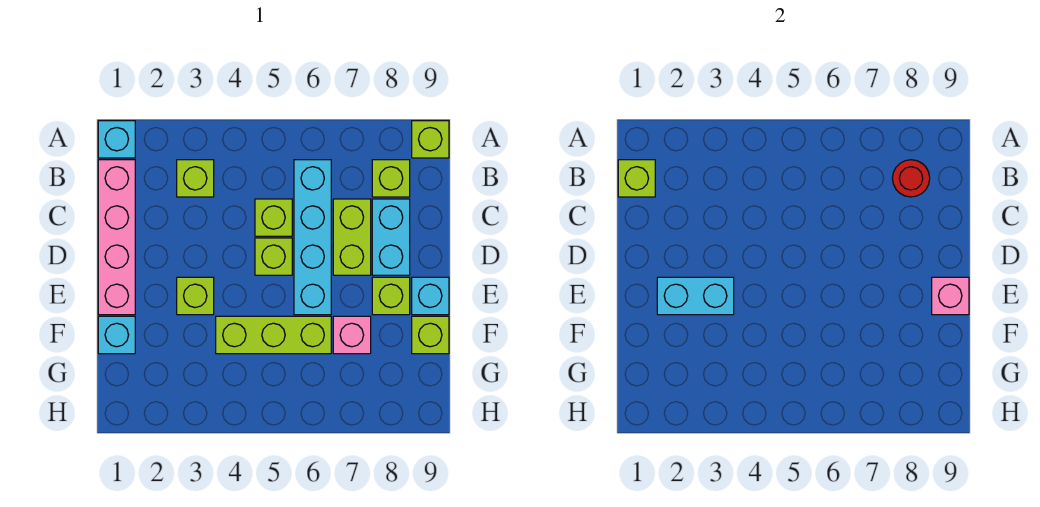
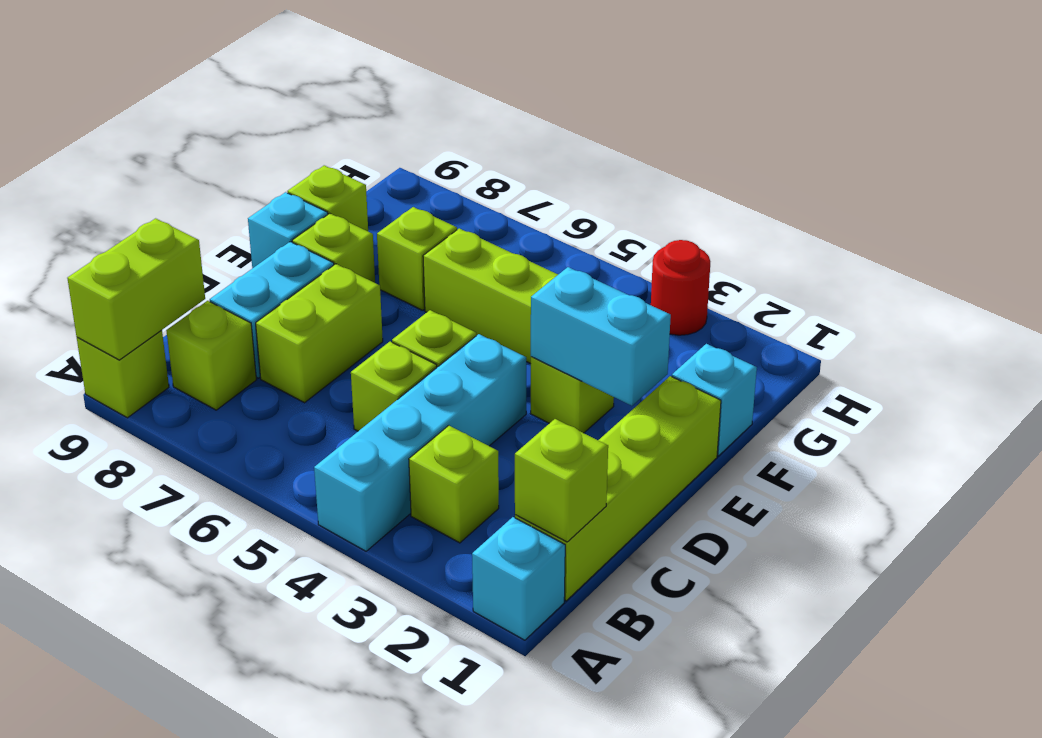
none -> lime brick A9:B9 level 2
pink brick B1:E1 level 1 -> lime brick B1:E1 level 1
cyan brick B6:E6 level 1 -> cyan brick A4:D4 level 1
red round brick B8 level 2 -> red round brick H3 level 1
pink brick E9 level 2 -> none
pink brick F7 level 1 -> lime brick F7 level 1

